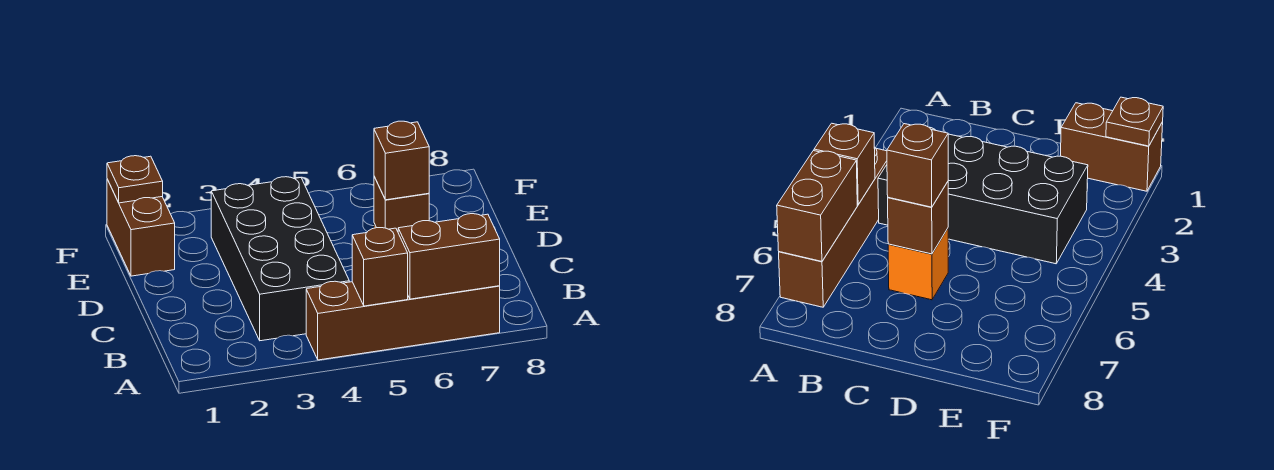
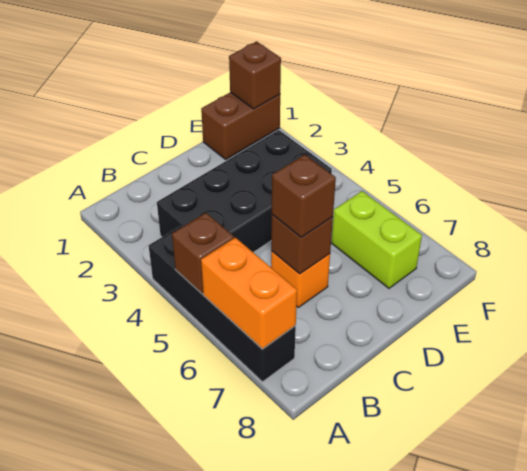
brown brick A4:A7 level 1 -> black brick A4:A7 level 1
brown brick A6:A7 level 2 -> orange brick A6:A7 level 2
none -> lime brick E6:E7 level 1
brown plate F1 level 2 -> brown brick F1 level 2

